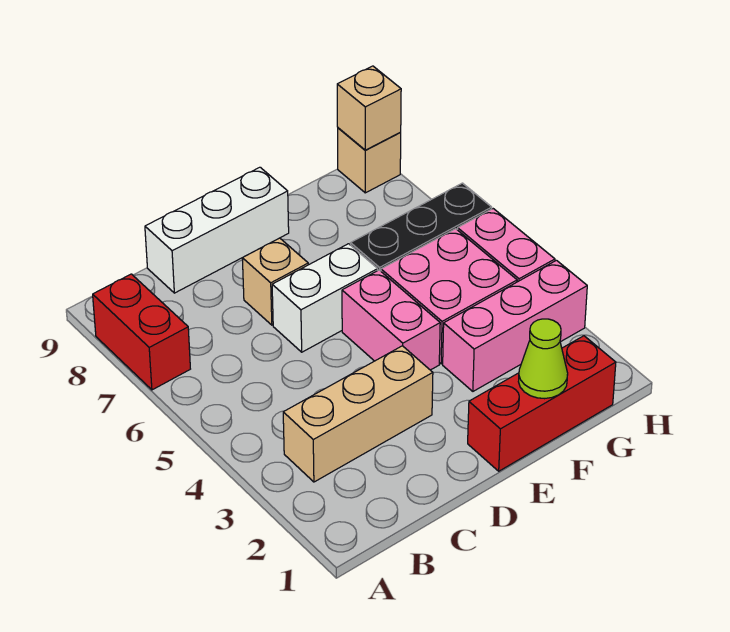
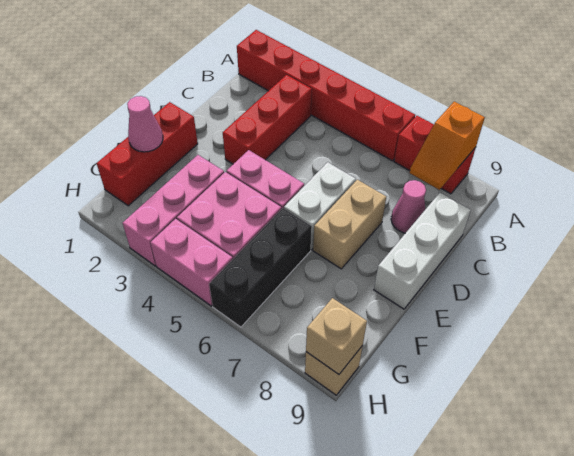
none -> red brick A1:A6 level 1
none -> orange slope A8:B8 level 2 top A
tan brick B3:D3 level 1 -> red brick B3:D3 level 1
none -> pink cone C8 level 1
tan brick D7 level 1 -> tan brick D7:E7 level 1
lime cone F1 level 2 -> pink cone F1 level 2

